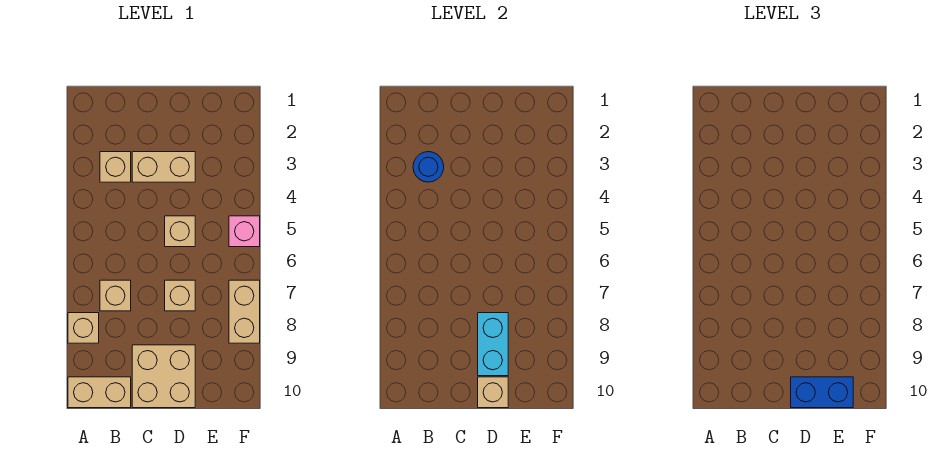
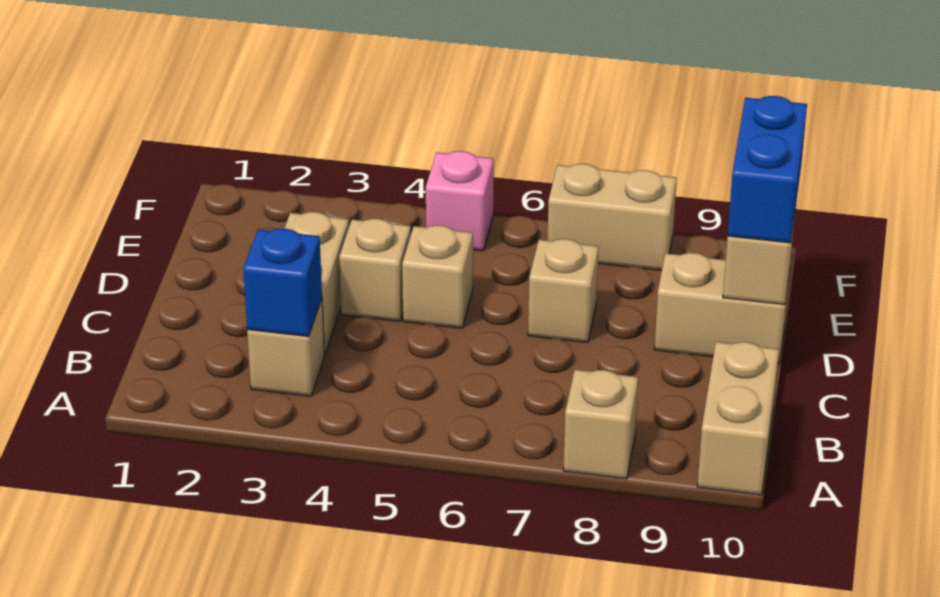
blue round brick B3 level 2 -> blue brick B3 level 2
tan brick B7 level 1 -> tan brick D4 level 1
tan brick C9:D10 level 1 -> tan brick D9:D10 level 1
cyan brick D8:D9 level 2 -> none

